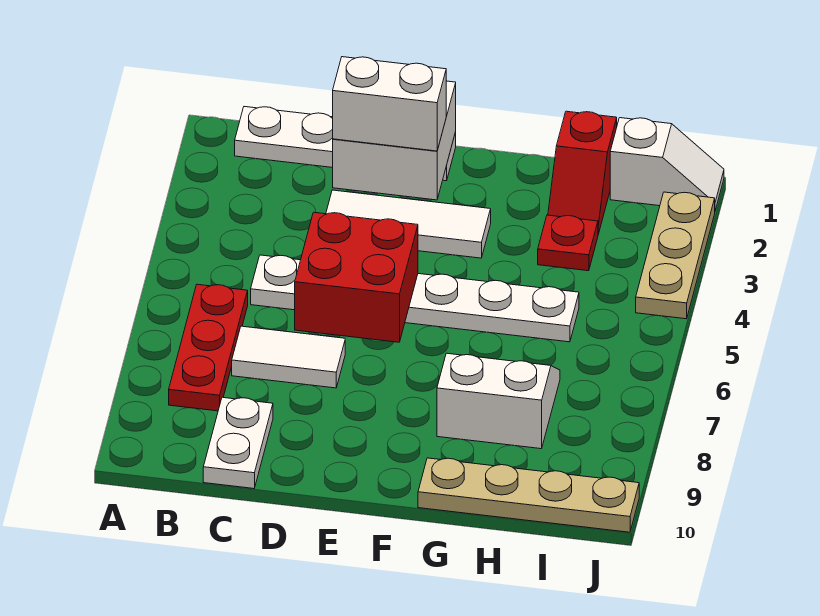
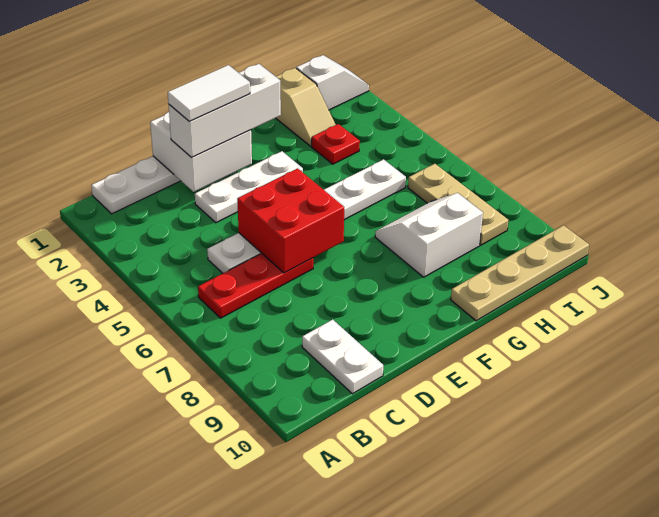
red plate B6:B8 level 1 -> red plate B6:D6 level 1
white tile C7:D7 level 1 -> white tile D2:E2 level 4
white brick D2:E2 level 3 -> white brick D2:F2 level 3
white tile D3:F3 level 1 -> white plate D3:F3 level 1
red slope H1:H2 level 1 top 1 -> tan slope H1:H2 level 1 top 1
tan plate J2:J4 level 1 -> tan plate I6:I8 level 1

